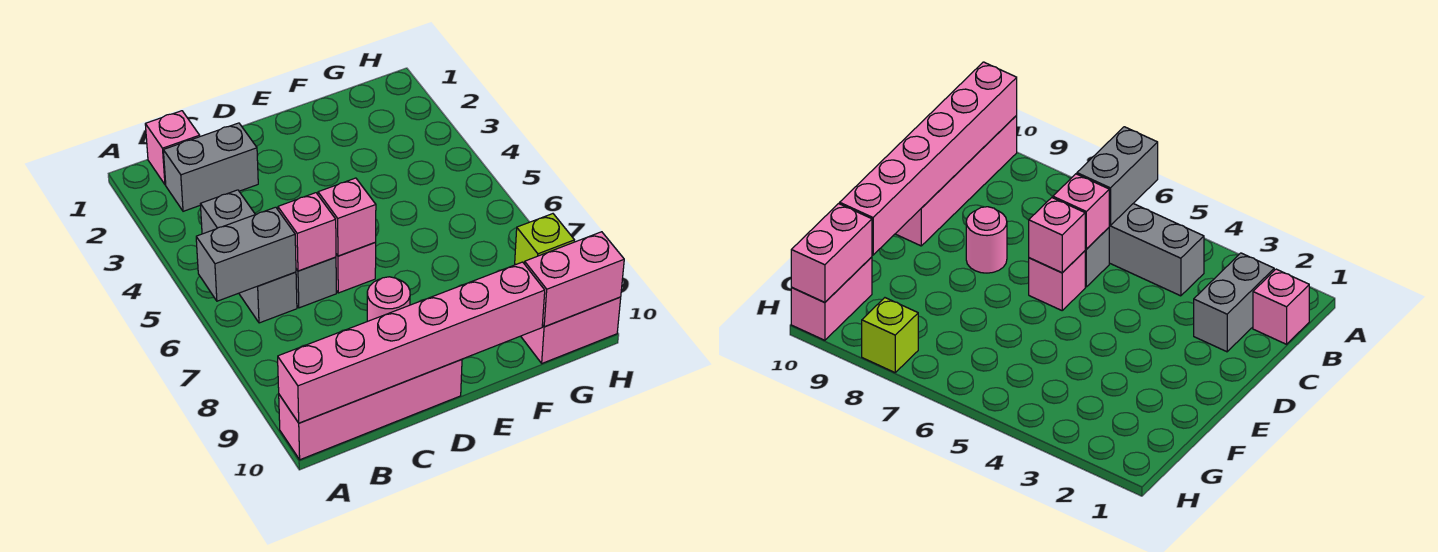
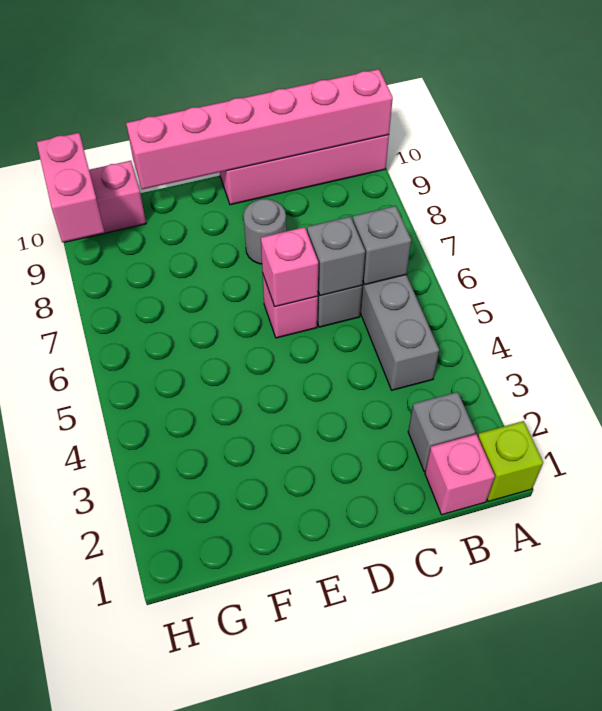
grey brick A6:B6 level 2 -> grey brick B6 level 2
grey brick B2:C2 level 1 -> grey brick B2 level 1
pink brick C6 level 2 -> grey brick C6 level 2
pink round brick D8 level 1 -> grey round brick D8 level 1
pink brick G10:H10 level 2 -> pink brick H9:H10 level 2
lime brick H8 level 1 -> lime brick A1 level 1

